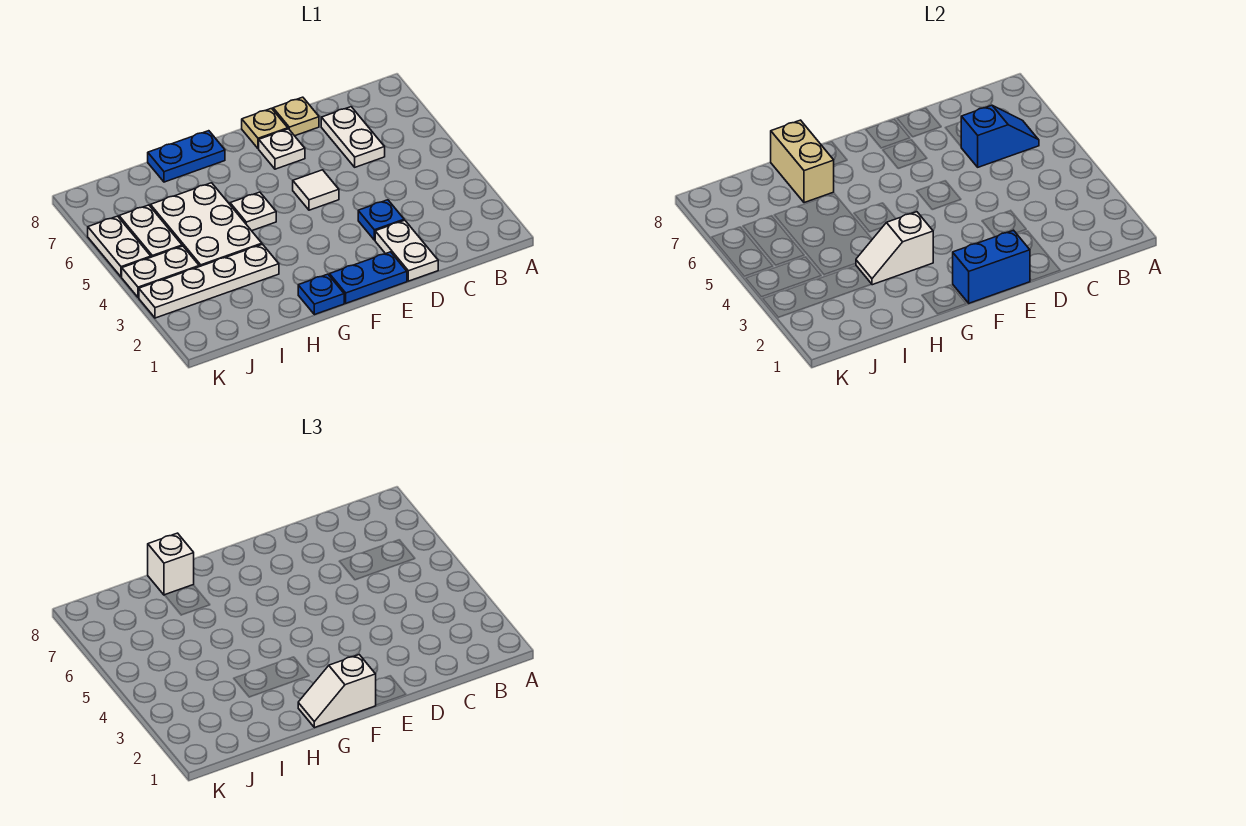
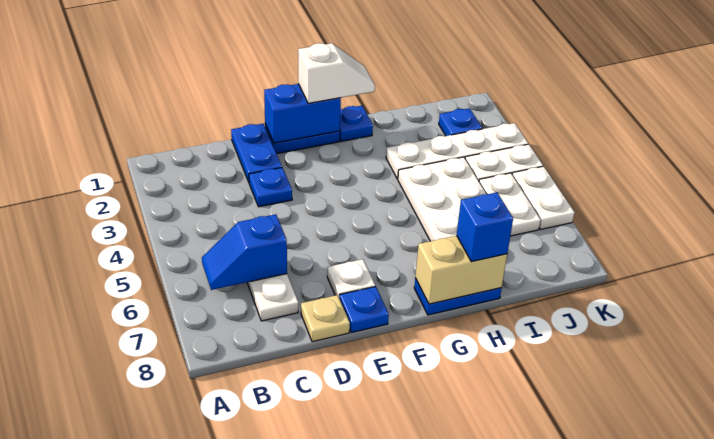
white plate D1:D2 level 1 -> blue plate D1:D2 level 1
white tile E5 level 1 -> none
tan plate E8 level 1 -> blue plate E8 level 1
white slope G3:H3 level 2 top G -> none
white plate G5 level 1 -> none
tan brick H7:H8 level 2 -> tan brick G8:H8 level 2
white brick H8 level 3 -> blue brick H8 level 3
none -> blue plate J2 level 1

